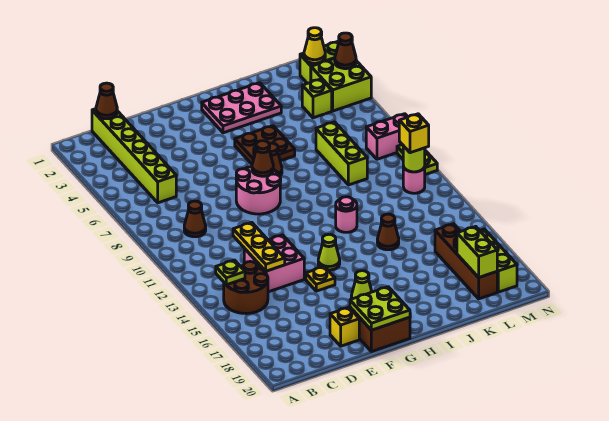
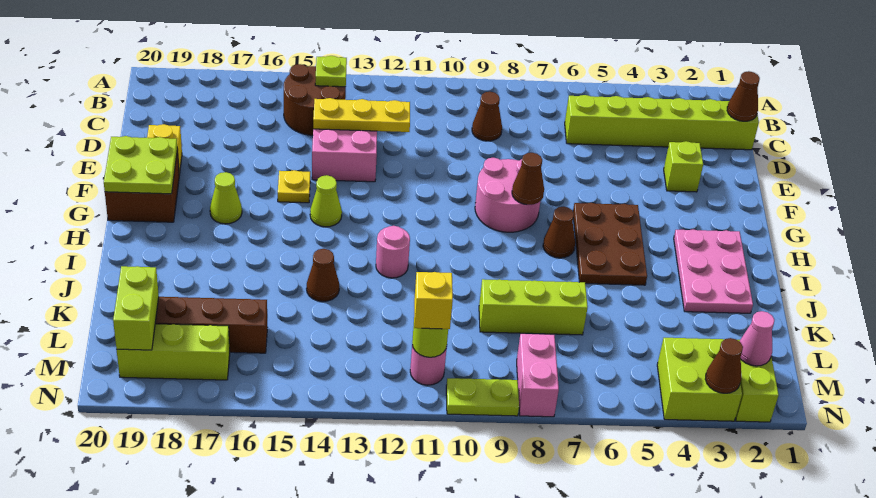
brown plate H5:I6 level 1 -> brown plate G5:I6 level 1
lime brick L4 level 1 -> lime brick E3 level 1
lime brick L18:L19 level 2 -> lime brick L19:M19 level 2
yellow cone M2 level 2 -> pink cone M2 level 2

